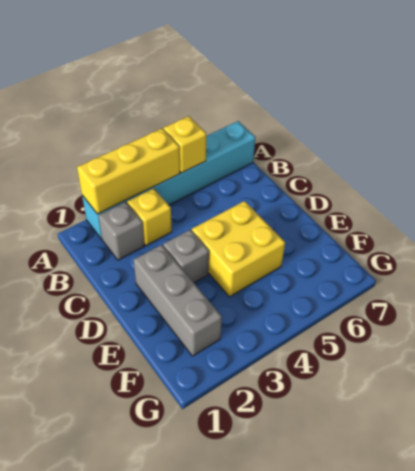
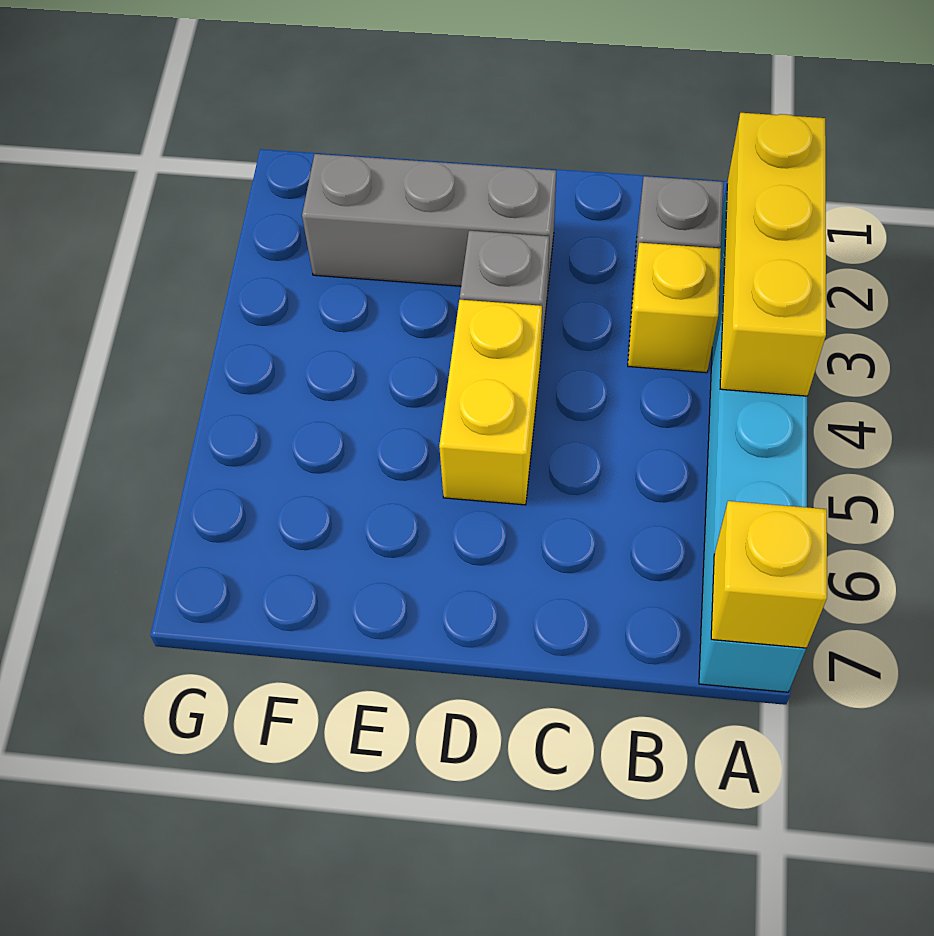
yellow brick A5 level 2 -> yellow brick A7 level 2
yellow brick D4:E5 level 1 -> yellow brick D4:D5 level 1

